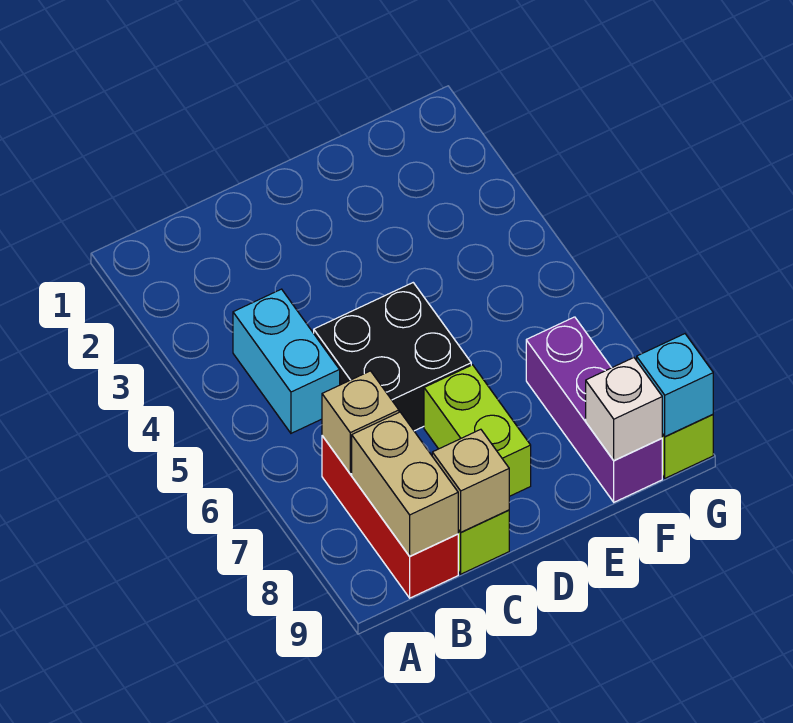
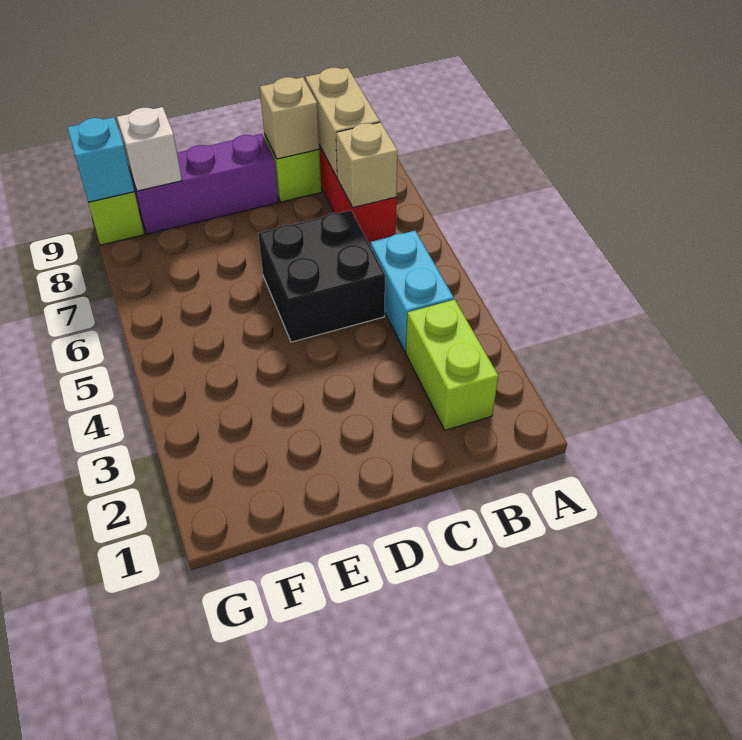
lime brick D7:D8 level 1 -> lime brick B2:B3 level 1
purple brick F7:F9 level 1 -> purple brick D9:F9 level 1

